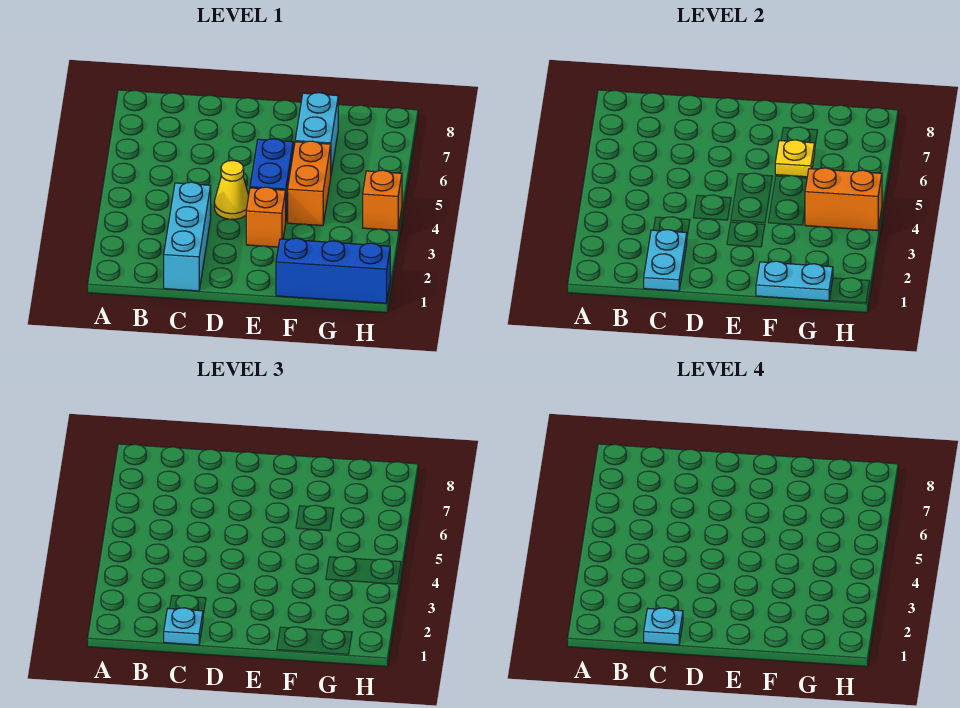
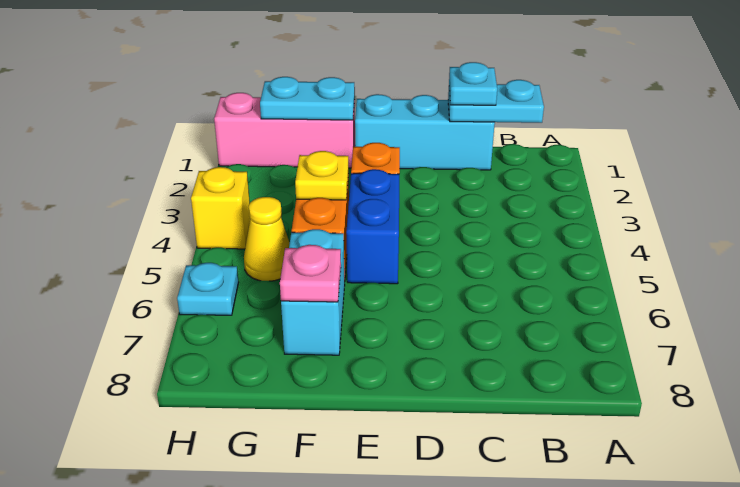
cyan brick C1:C3 level 1 -> cyan brick C1:E1 level 1
cyan plate C1:C2 level 2 -> cyan plate B1:C1 level 2
cyan plate C1 level 4 -> cyan plate H6 level 1
yellow cone D4 level 1 -> yellow cone G5 level 1
blue brick F1:H1 level 1 -> pink brick F1:H1 level 1
yellow plate F6 level 2 -> yellow plate F4 level 2
none -> pink plate F7 level 2
orange brick G4:H4 level 2 -> none
orange brick H4 level 1 -> yellow brick H4 level 1

